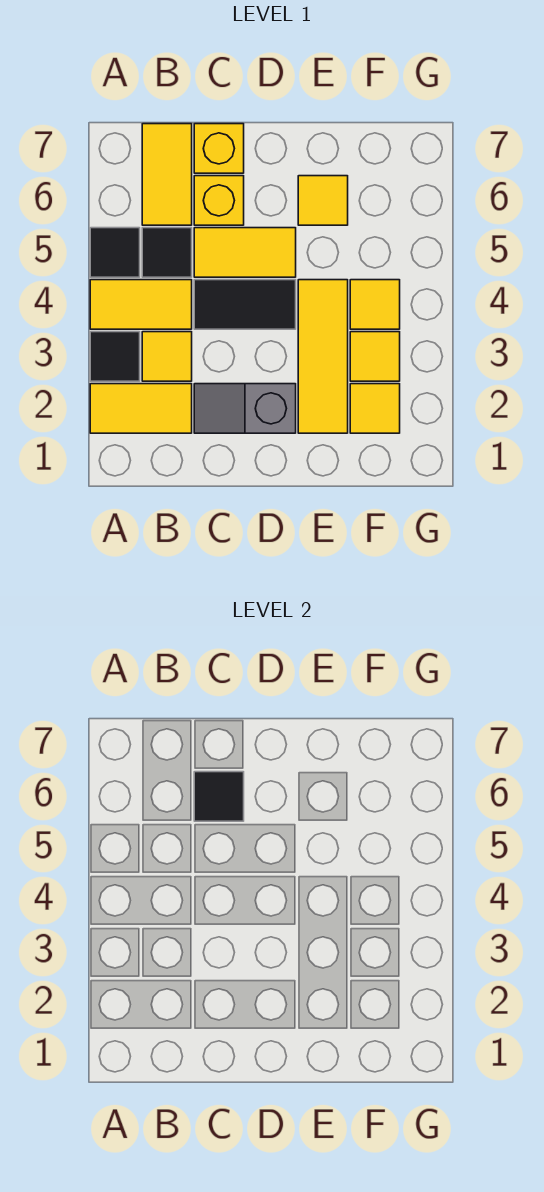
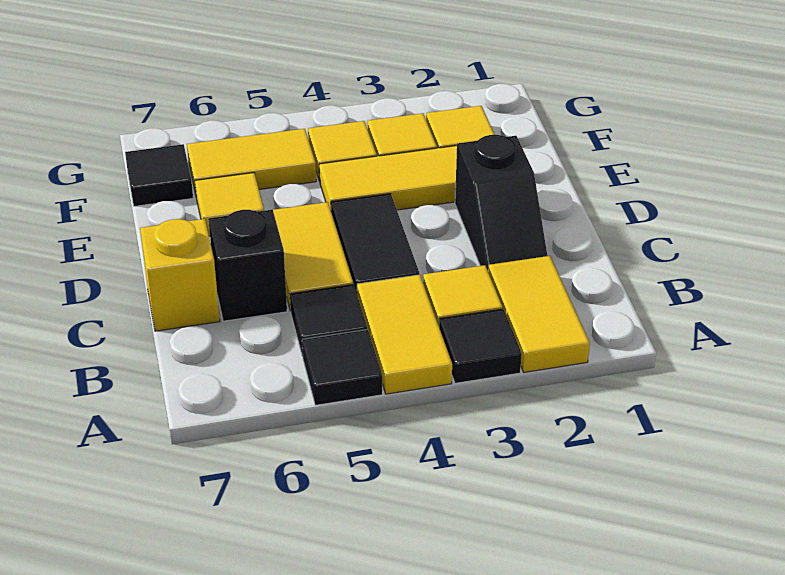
yellow tile B6:B7 level 1 -> yellow tile F5:F6 level 1
grey slope C2:D2 level 1 top D -> black slope C2:D2 level 1 top D
yellow brick C6 level 1 -> black brick C6 level 1
black tile C6 level 2 -> black tile F7 level 1

